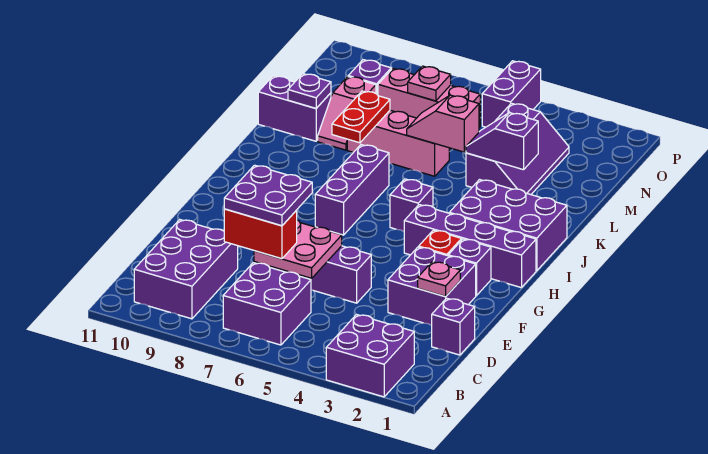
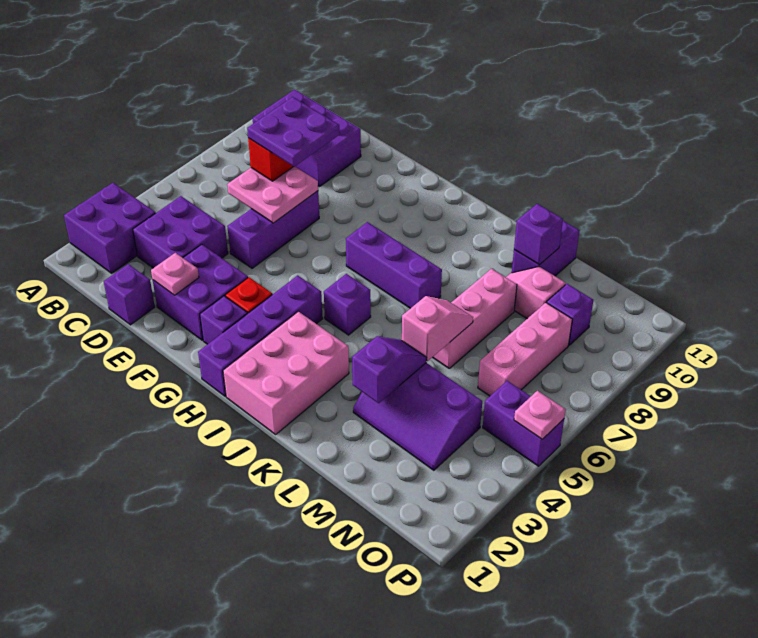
purple brick B6:C7 level 1 -> purple brick C3:D4 level 1
purple brick I1:J3 level 1 -> pink brick I1:J3 level 1
red plate K8:L8 level 2 -> none
purple plate L10 level 2 -> purple brick L10 level 2
pink plate N7 level 2 -> pink plate P5 level 2

